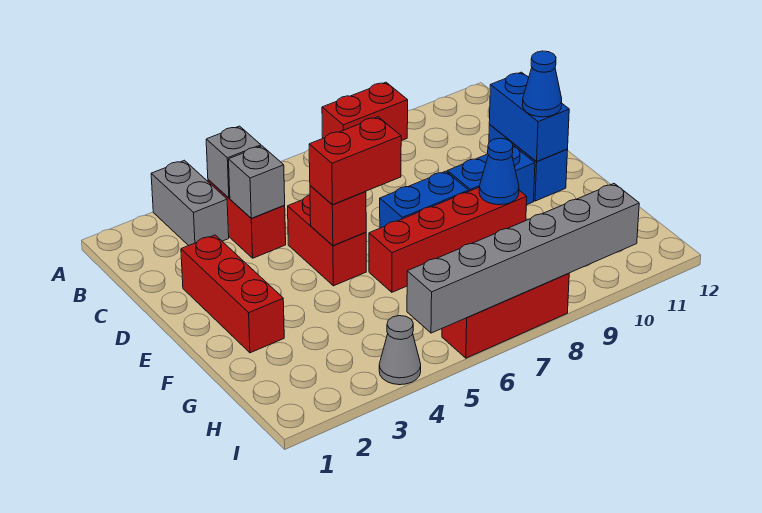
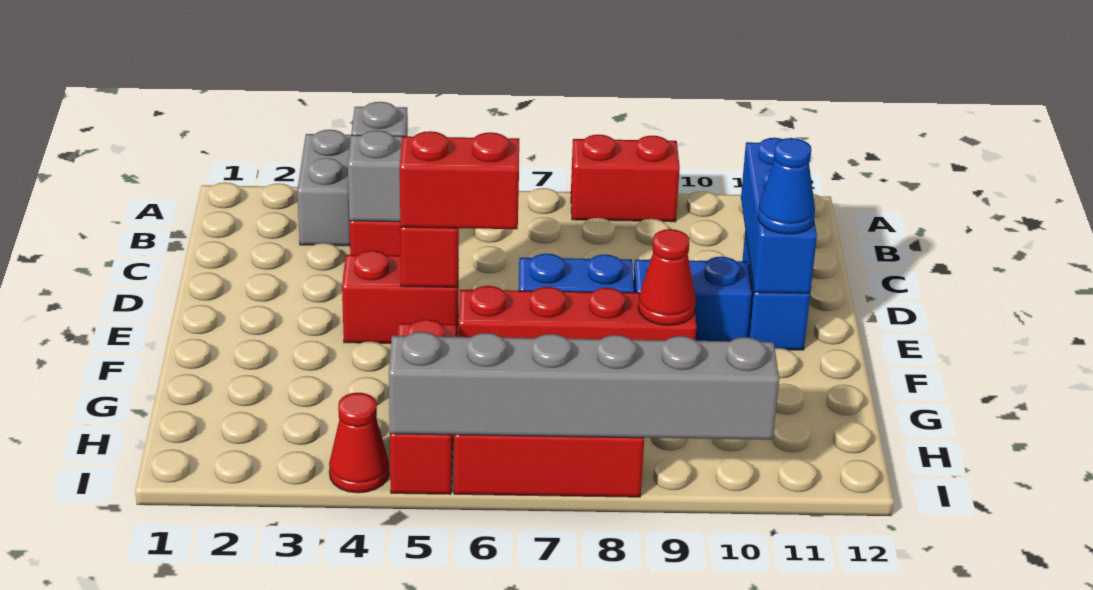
red brick D2:F2 level 1 -> red brick G5:I5 level 1
red brick D5:E5 level 1 -> red brick E4:E5 level 1
blue brick D11:E11 level 2 -> blue brick C11:E11 level 2
blue cone F9 level 2 -> red cone F9 level 2
grey cone I4 level 1 -> red cone I4 level 1

